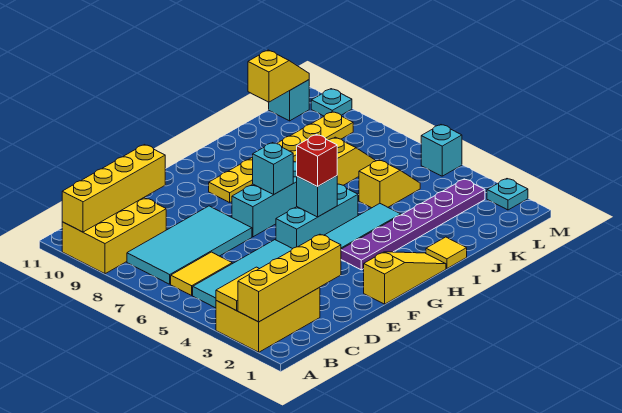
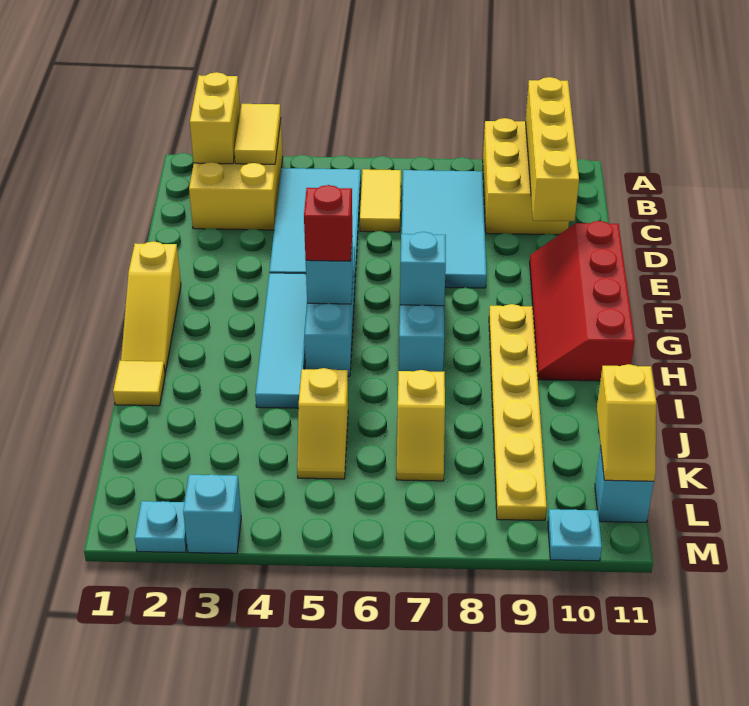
yellow brick A2:D2 level 2 -> yellow brick A2:B2 level 2
none -> red slope E10:H11 level 1 top 11
purple plate G3:L3 level 1 -> none
cyan brick M5 level 1 -> cyan brick M3 level 1

